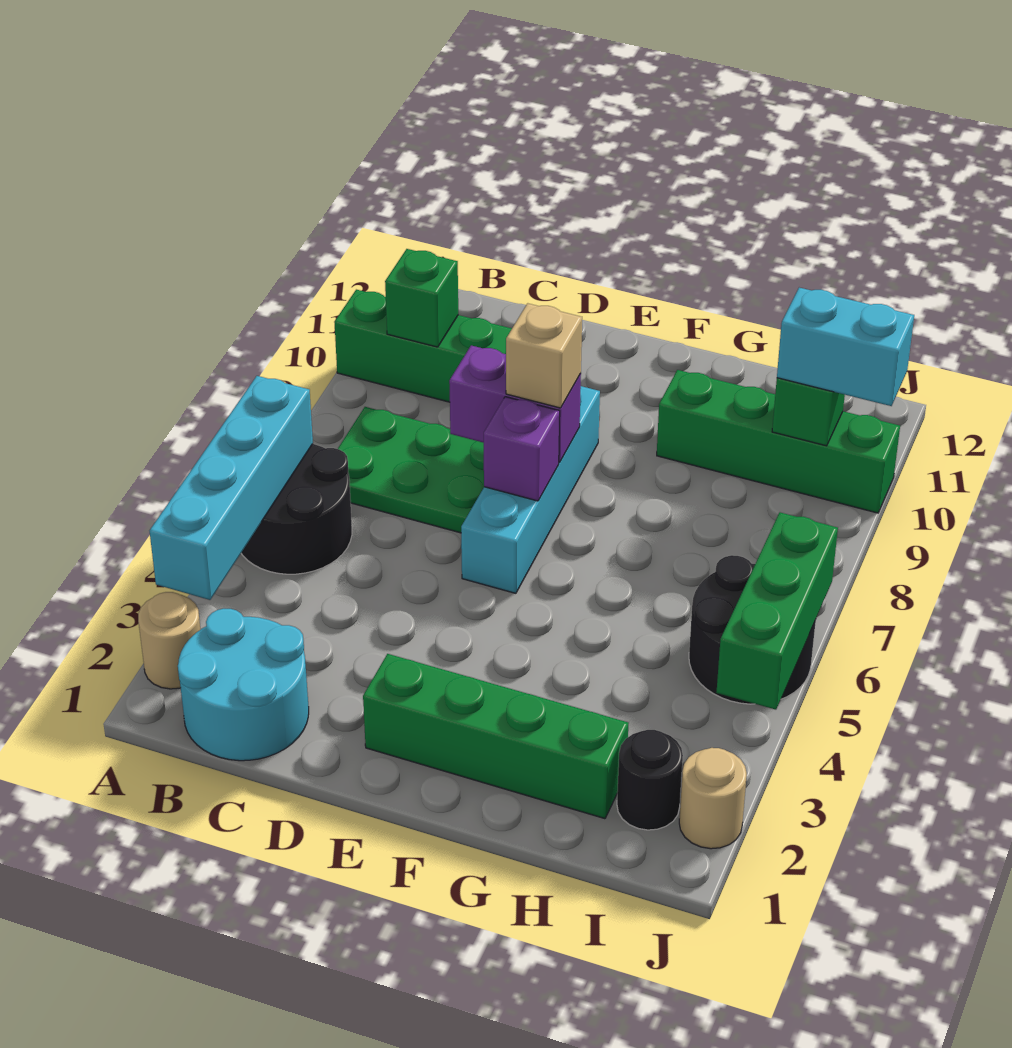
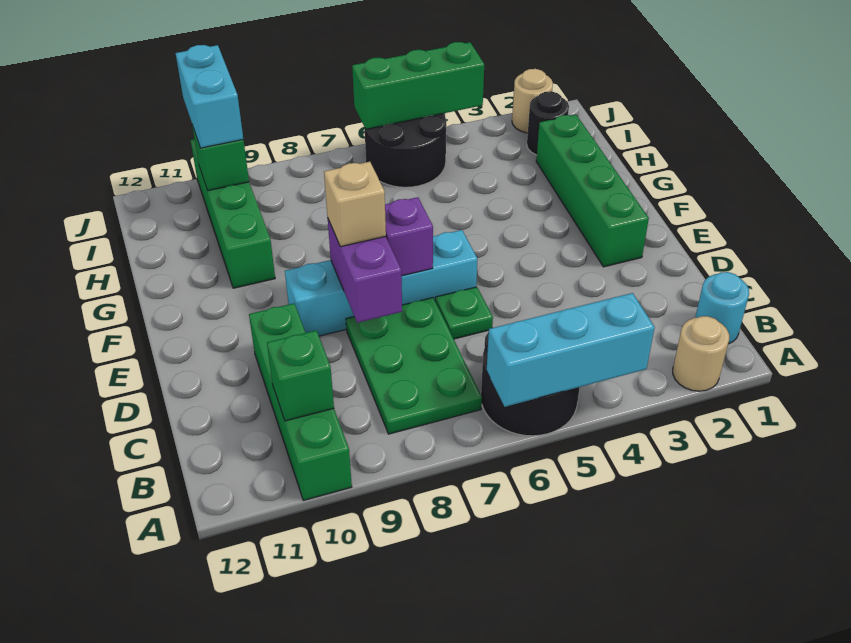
cyan brick A3:A6 level 2 -> cyan brick A4:A6 level 2
cyan round brick B1:C2 level 1 -> cyan round brick B1 level 1
none -> green plate D6 level 1

